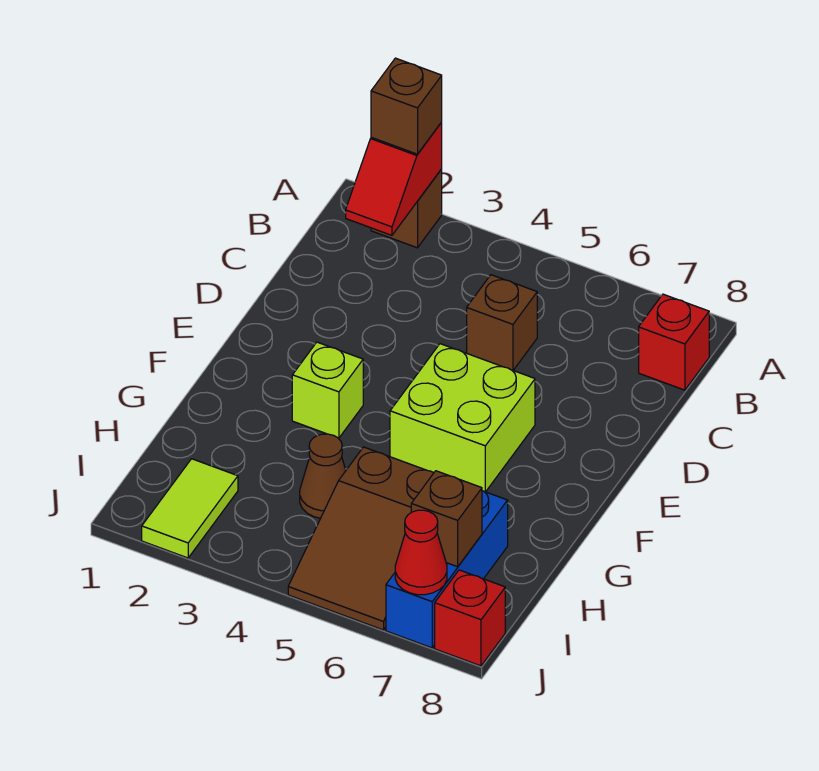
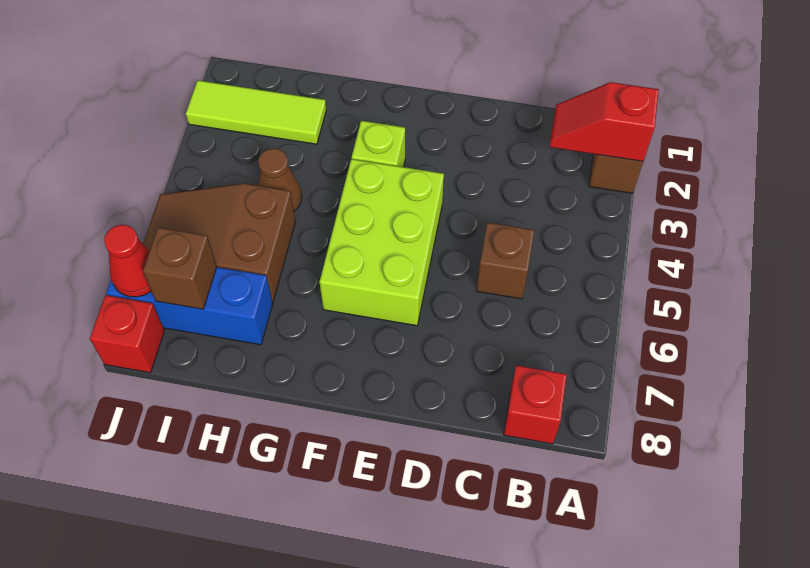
brown brick A2 level 3 -> none
lime brick E5:F6 level 1 -> lime brick E4:F6 level 1
lime tile I2:J2 level 1 -> lime tile H2:J2 level 1

